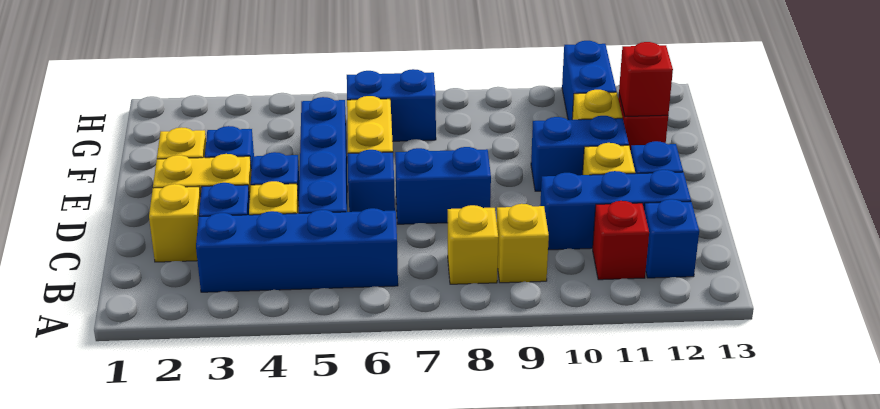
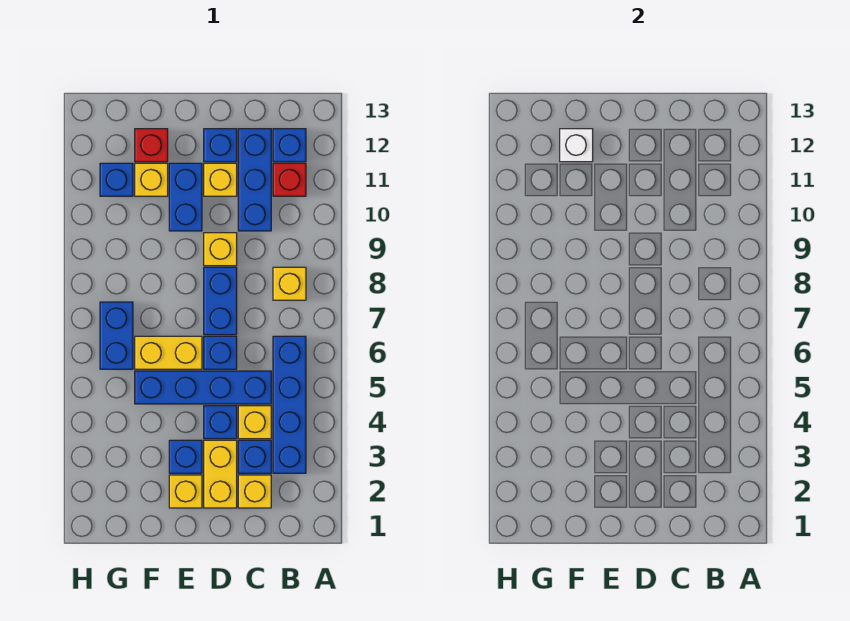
yellow brick B9 level 1 -> yellow brick D9 level 1
red brick F12 level 2 -> white brick F12 level 2
blue brick G11:H11 level 1 -> blue brick G11 level 1

